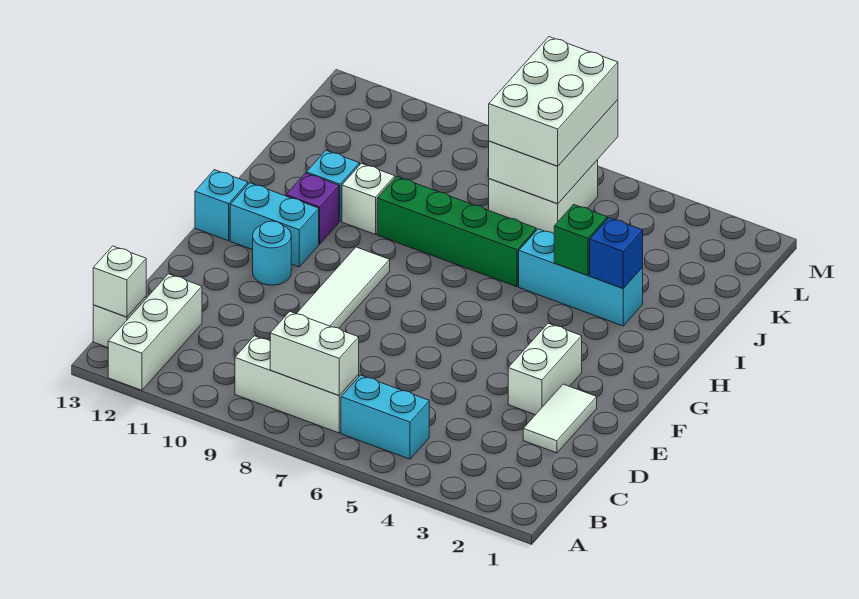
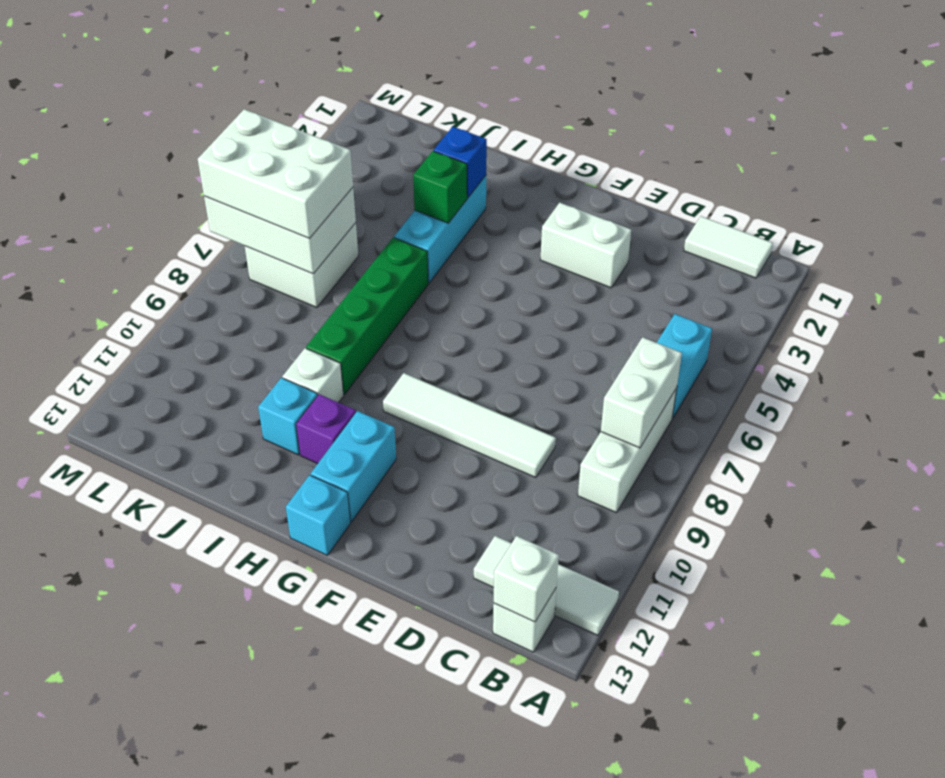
white brick A12:C12 level 1 -> white tile A12:C12 level 1
white tile D2:E2 level 1 -> white tile B1:C1 level 1
cyan round brick F11 level 1 -> none

